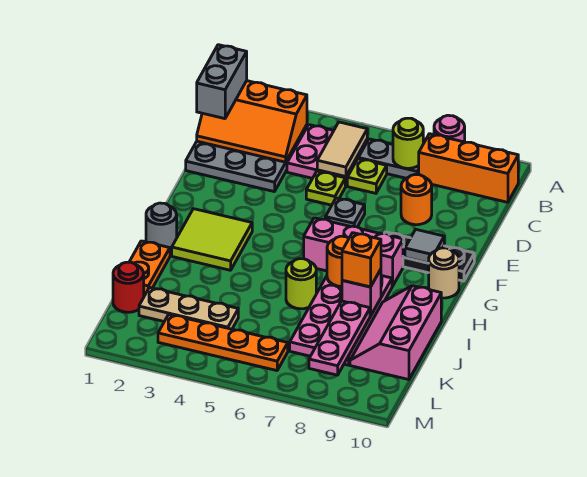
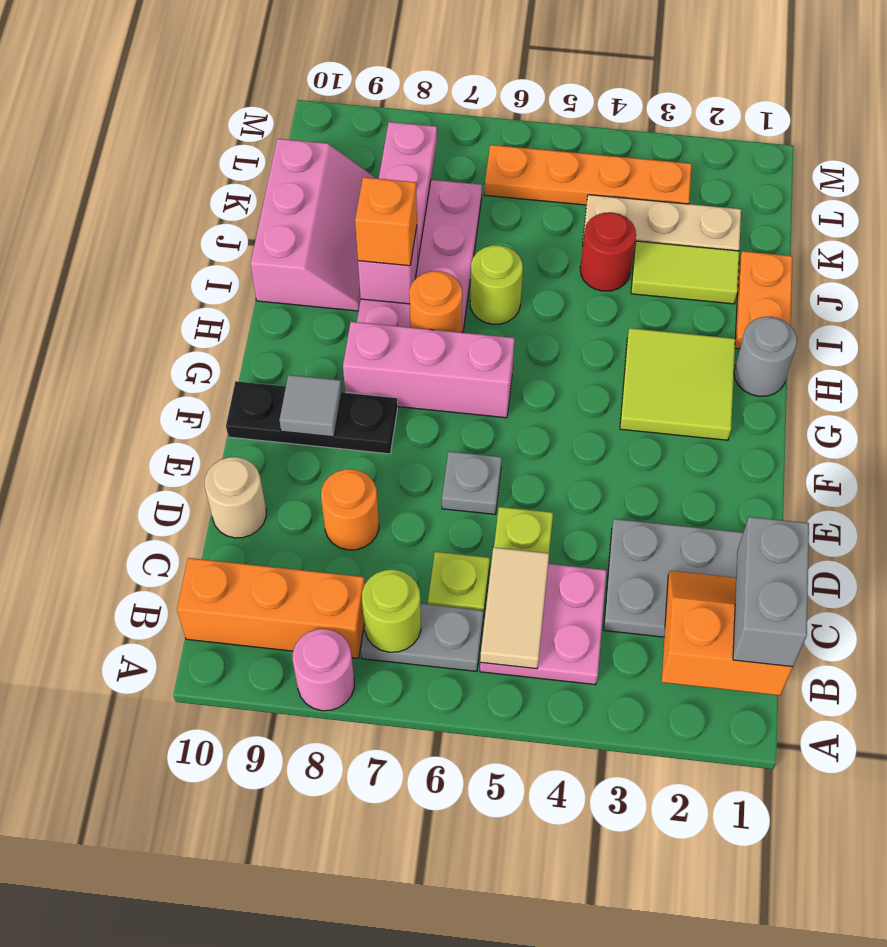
orange slope B1:C3 level 2 top B -> orange slope B1:C2 level 2 top B
tan round brick G10 level 1 -> tan round brick D10 level 1
none -> lime tile J2:J3 level 1
red round brick K1 level 1 -> red round brick J4 level 1

